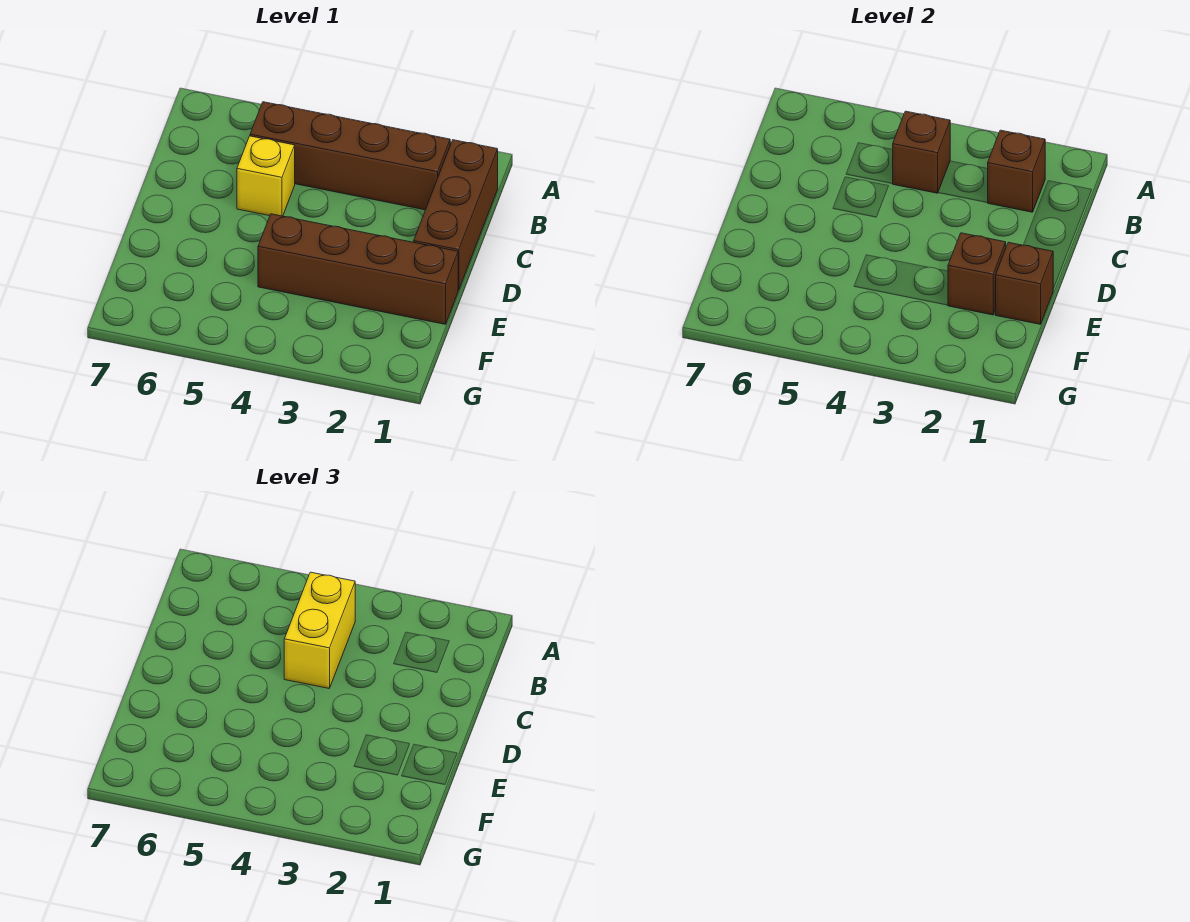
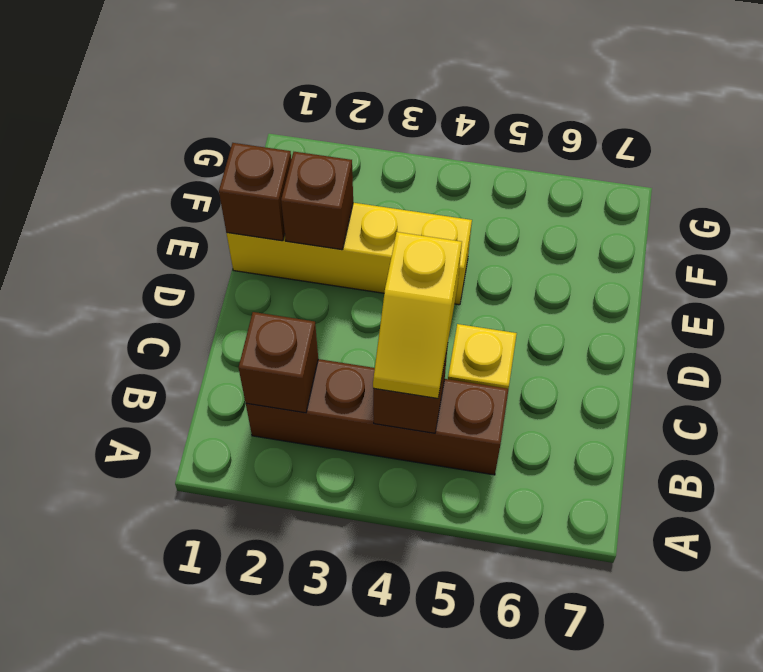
brown brick B1:D1 level 1 -> none
yellow brick B4:C4 level 3 -> yellow slope B4:C4 level 3 top C
brown brick E1:E4 level 1 -> yellow brick E1:E4 level 1

